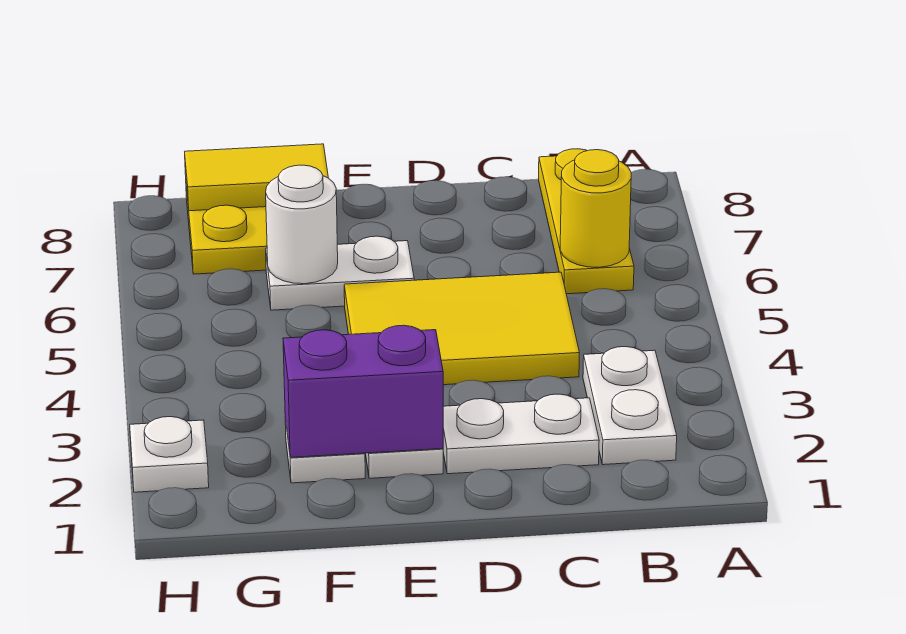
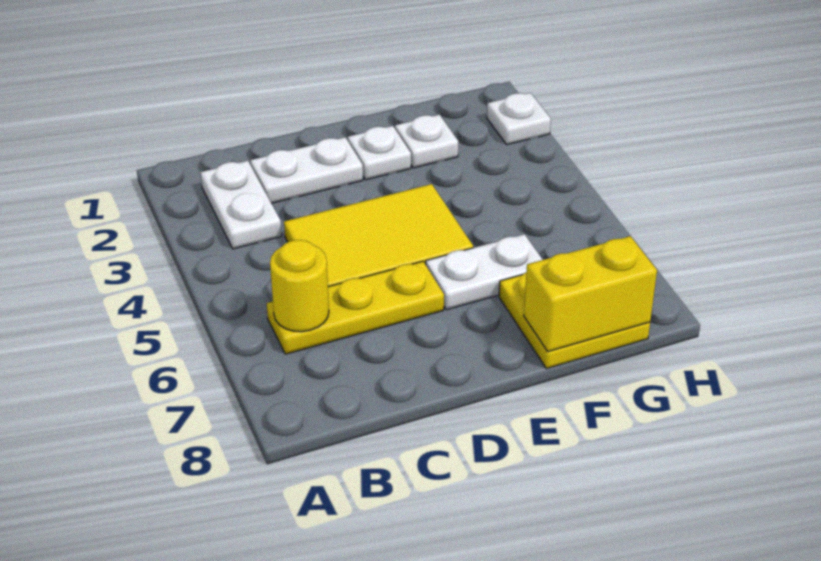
yellow plate B6:B8 level 1 -> yellow plate B6:D6 level 1
purple brick E2:F2 level 2 -> none
white round brick F6 level 2 -> none
yellow tile F8:G8 level 2 -> yellow brick F8:G8 level 2

